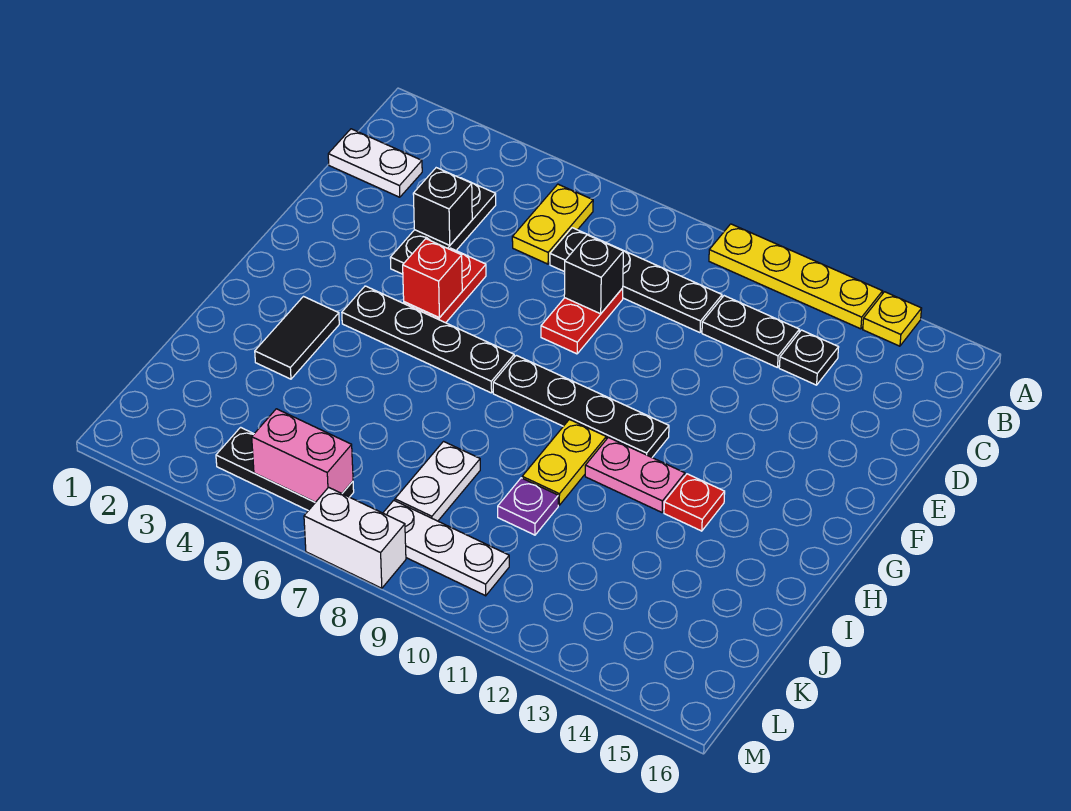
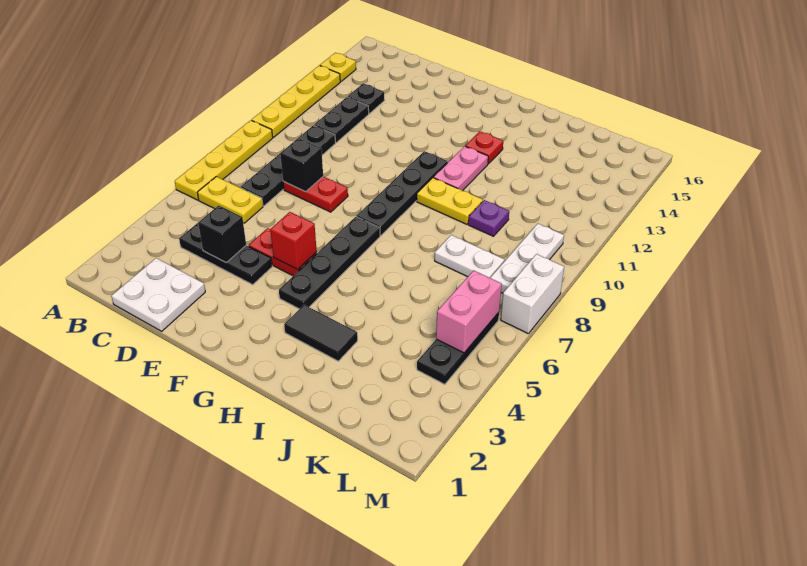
none -> yellow plate A6:A9 level 1
white plate C1:C2 level 1 -> white plate C1:D2 level 1

